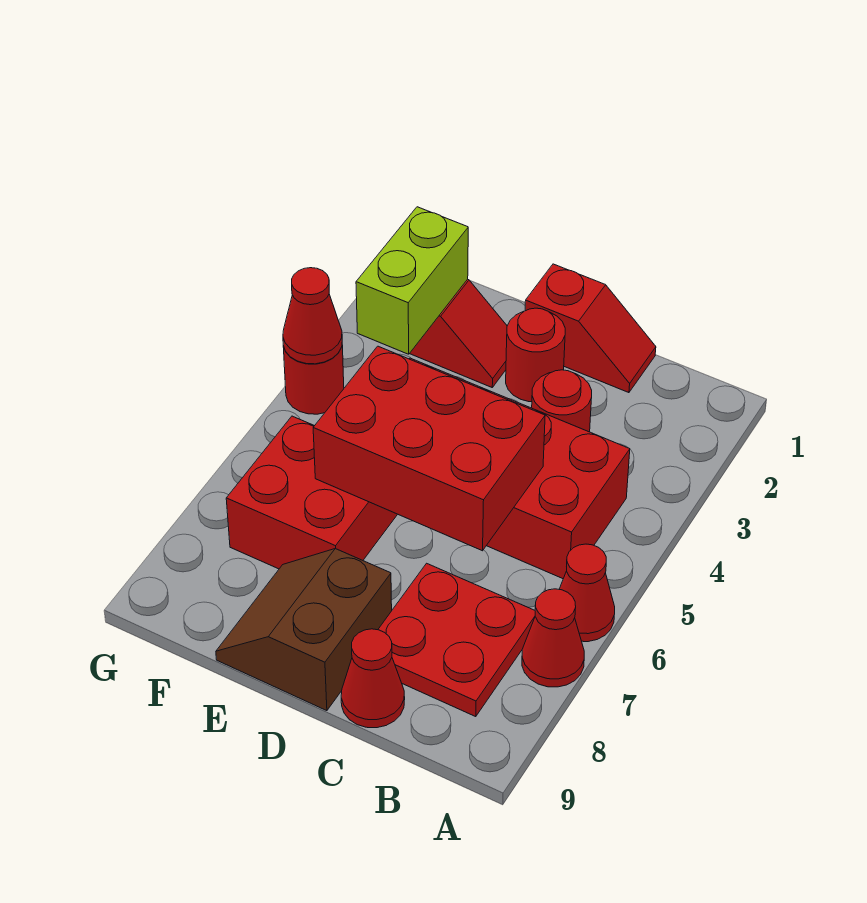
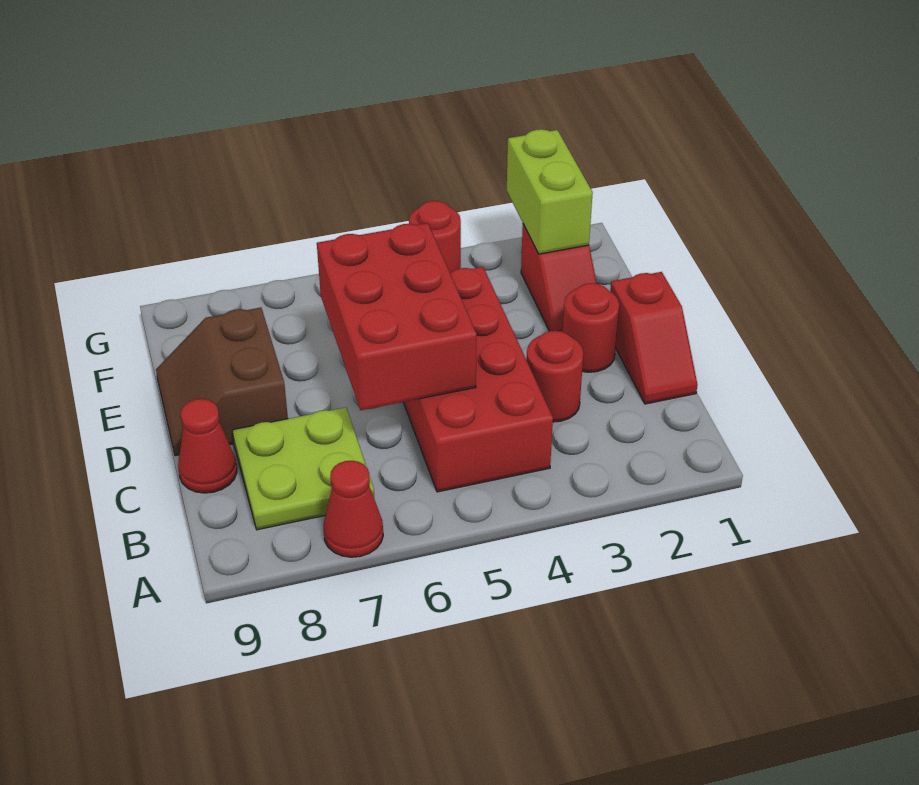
red cone A6 level 1 -> none
red plate B7:C8 level 1 -> lime plate B7:C8 level 1
brown slope D8:E9 level 1 top D -> brown slope D8:E9 level 1 top 8
red brick E6:F7 level 1 -> none
lime brick F2:F3 level 2 -> lime brick F2:G2 level 2
red cone G4 level 2 -> none

